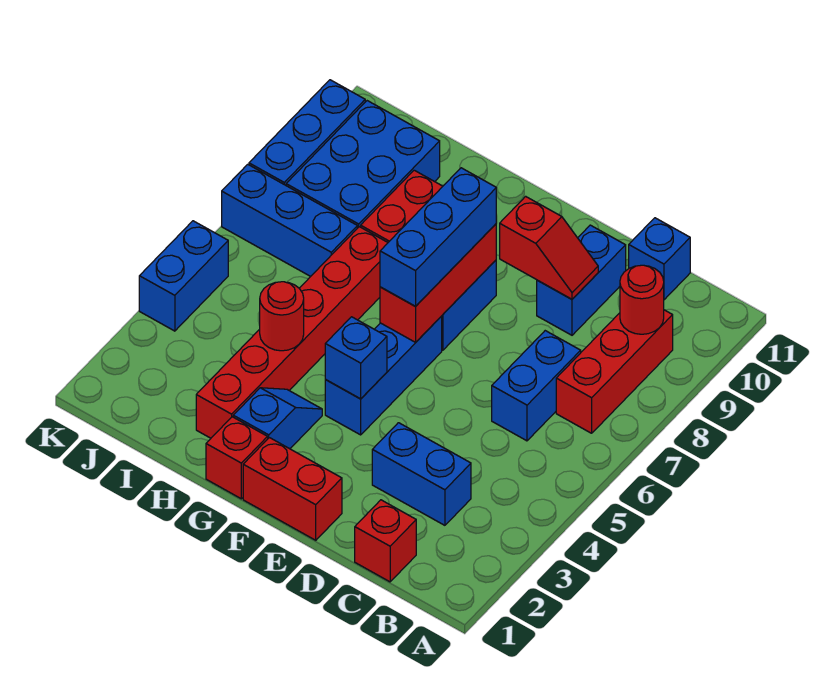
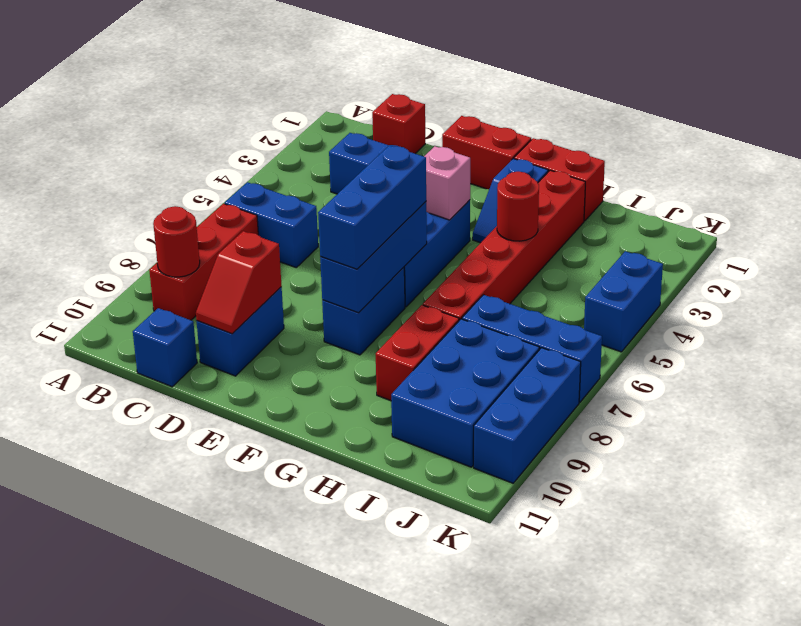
blue brick C6:C7 level 1 -> blue brick B6:C6 level 1
red slope D9:E9 level 2 top E -> red slope D9:D10 level 2 top 9
blue brick F4 level 2 -> pink brick F4 level 2
red brick F6:F8 level 2 -> blue brick F6:F8 level 2
red brick G1 level 1 -> red brick G1:H1 level 1

